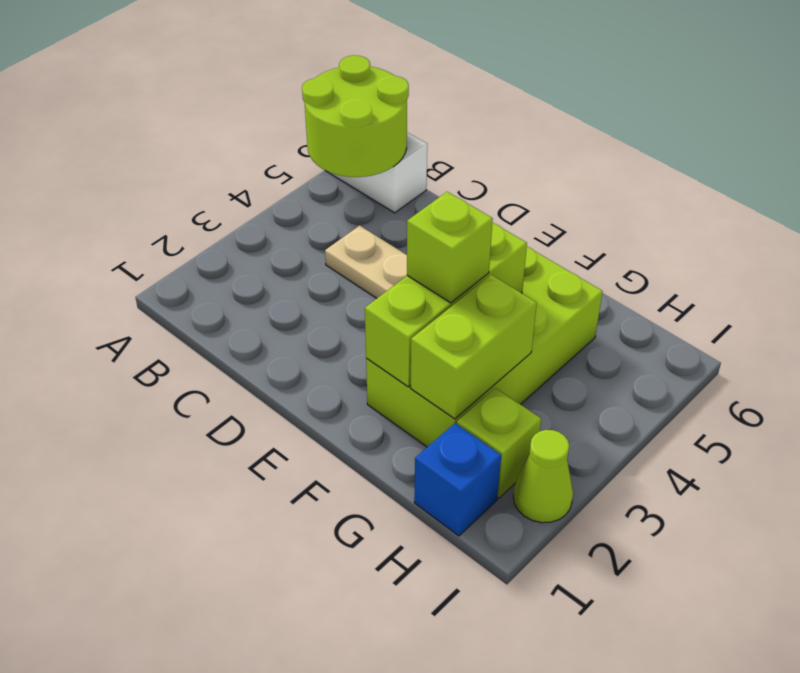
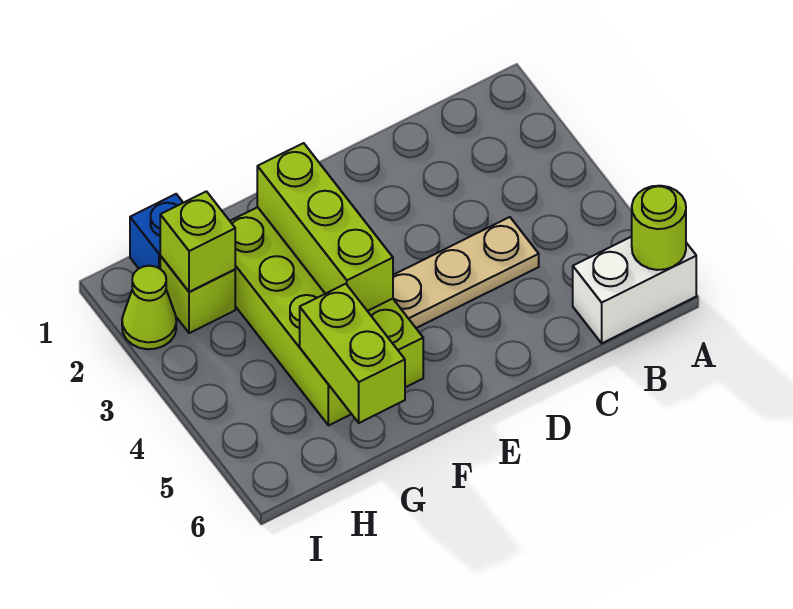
lime round brick A5:B6 level 2 -> lime round brick A6 level 2
lime brick F3 level 3 -> lime brick H2 level 2
lime brick G2:G3 level 2 -> lime brick G5:G6 level 2

